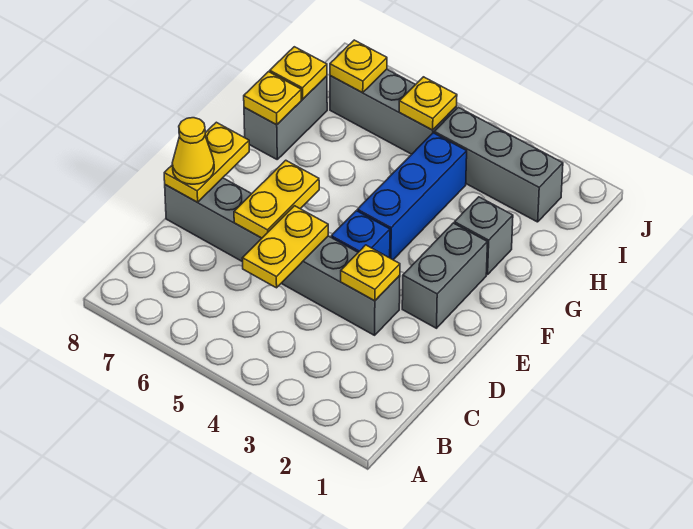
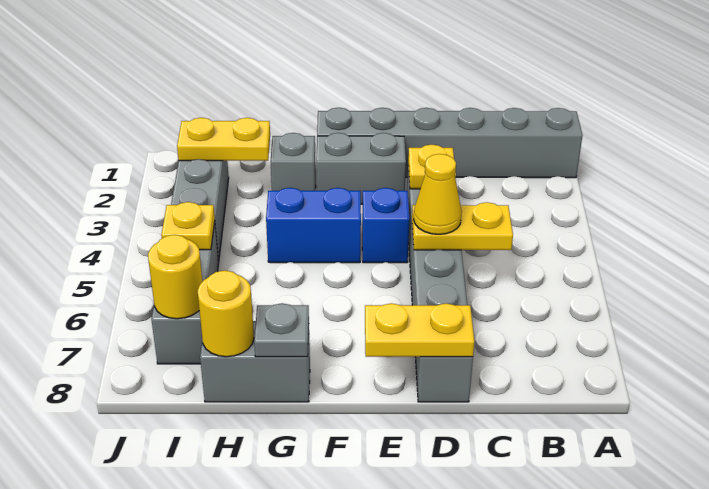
none -> grey brick A1:F1 level 1
yellow plate D6:E6 level 2 -> yellow plate H2:I2 level 2
yellow cone D8 level 3 -> yellow cone D5 level 3
blue brick F4:H4 level 1 -> blue brick F4:G4 level 1
yellow plate G8 level 2 -> grey plate G8 level 2
yellow plate H8 level 2 -> yellow round brick H8 level 2
yellow plate I7 level 2 -> yellow round brick I7 level 2

